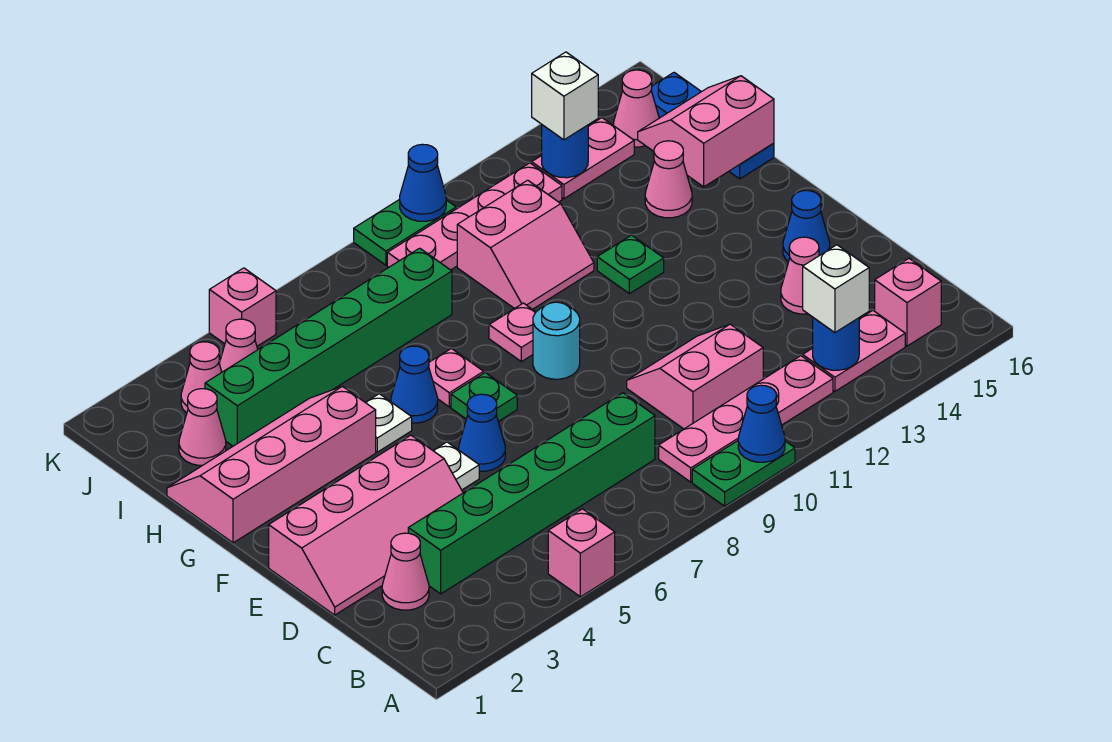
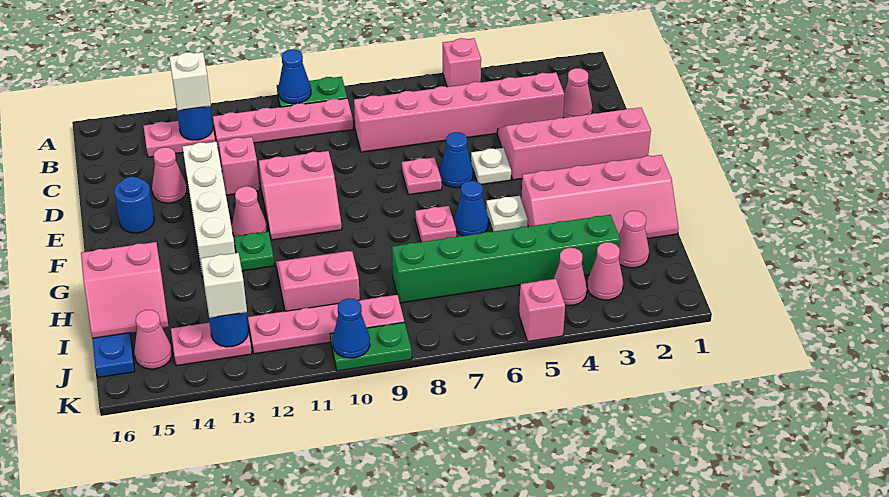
pink brick B15 level 1 -> pink brick D12 level 1
green brick C3:C8 level 1 -> pink brick C3:C8 level 1
pink slope C10:D11 level 1 top C -> pink slope E10:F11 level 1 top E
none -> white brick D13:G13 level 1
blue cone E15 level 1 -> blue round brick E15 level 1
green plate F7 level 1 -> none
cyan round brick F9 level 1 -> none
pink plate G9 level 1 -> pink plate E7 level 1
pink cone H14 level 1 -> pink cone F12 level 1

